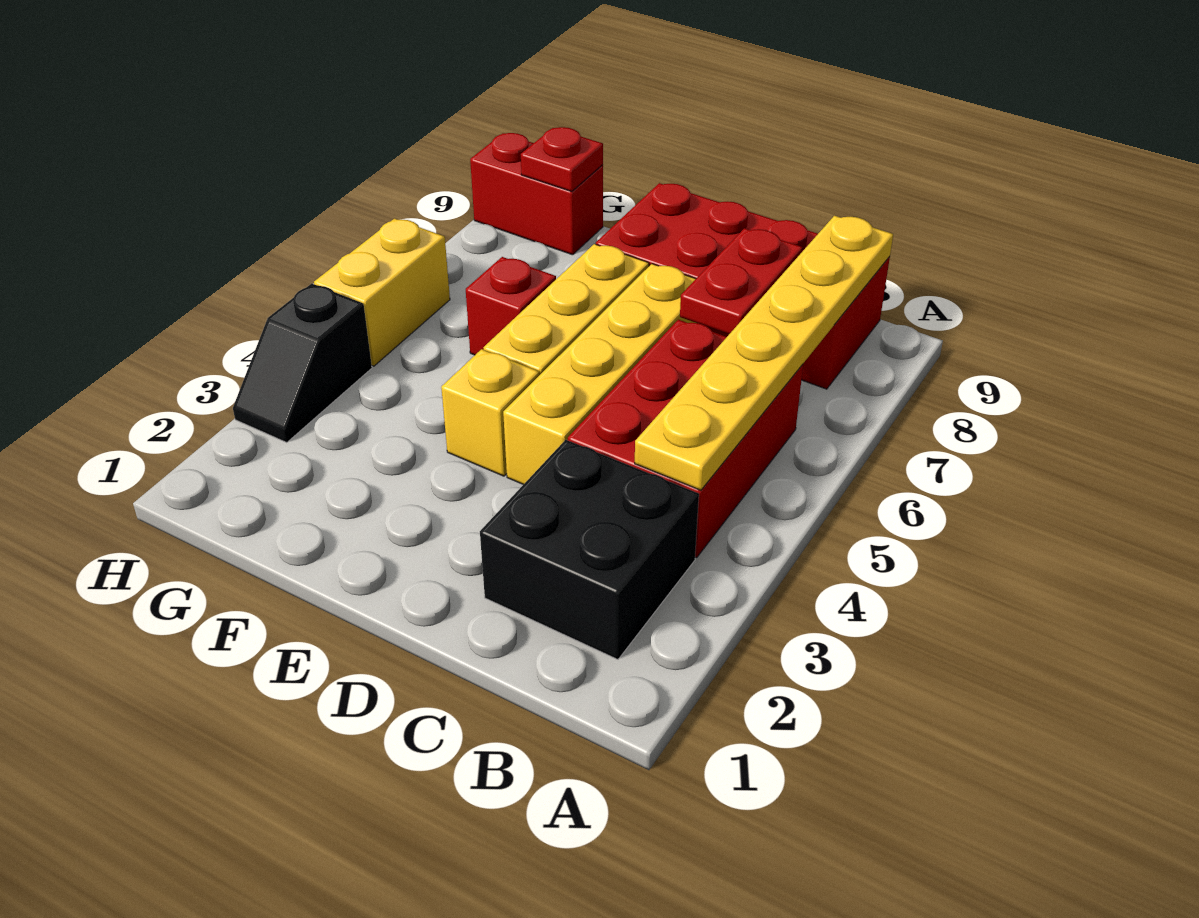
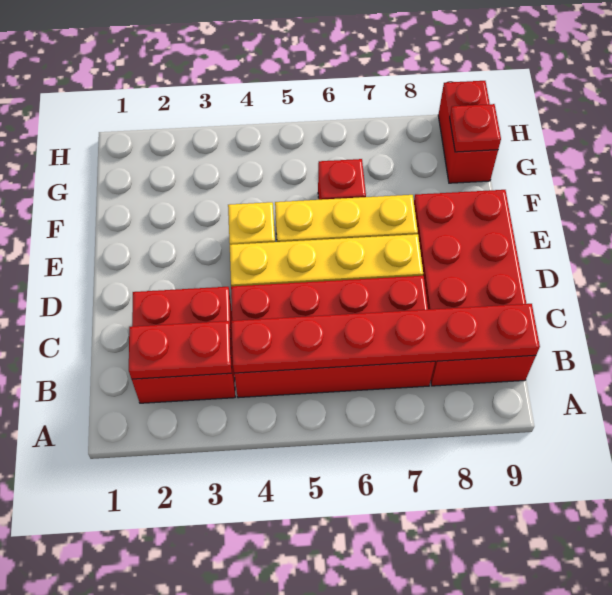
black brick B2:C3 level 1 -> red brick B2:C3 level 1
red brick B4:C6 level 1 -> red brick B4:C7 level 1
yellow plate B4:B9 level 2 -> red plate B4:B9 level 2
red plate C7:C8 level 2 -> red plate B2:B3 level 2
black slope H3:H4 level 1 top 4 -> none
yellow brick H5:H6 level 1 -> none

